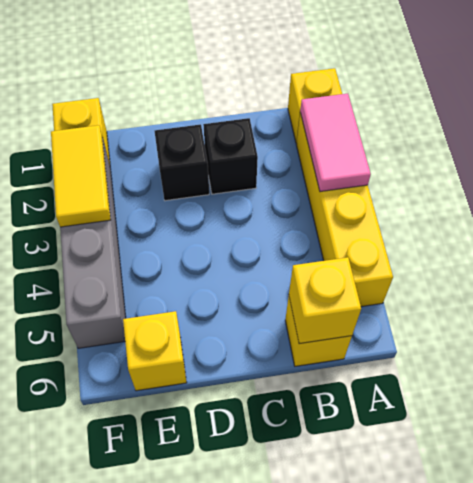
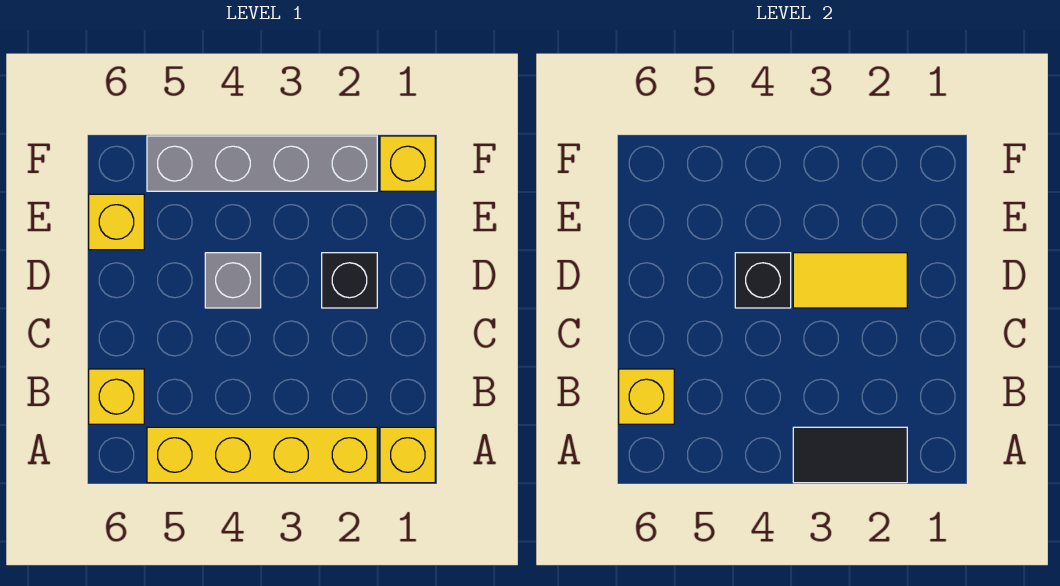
pink tile A2:A3 level 2 -> black tile A2:A3 level 2
black brick C2 level 1 -> black brick D4 level 2
none -> grey brick D4 level 1
yellow tile F2:F3 level 2 -> yellow tile D2:D3 level 2

